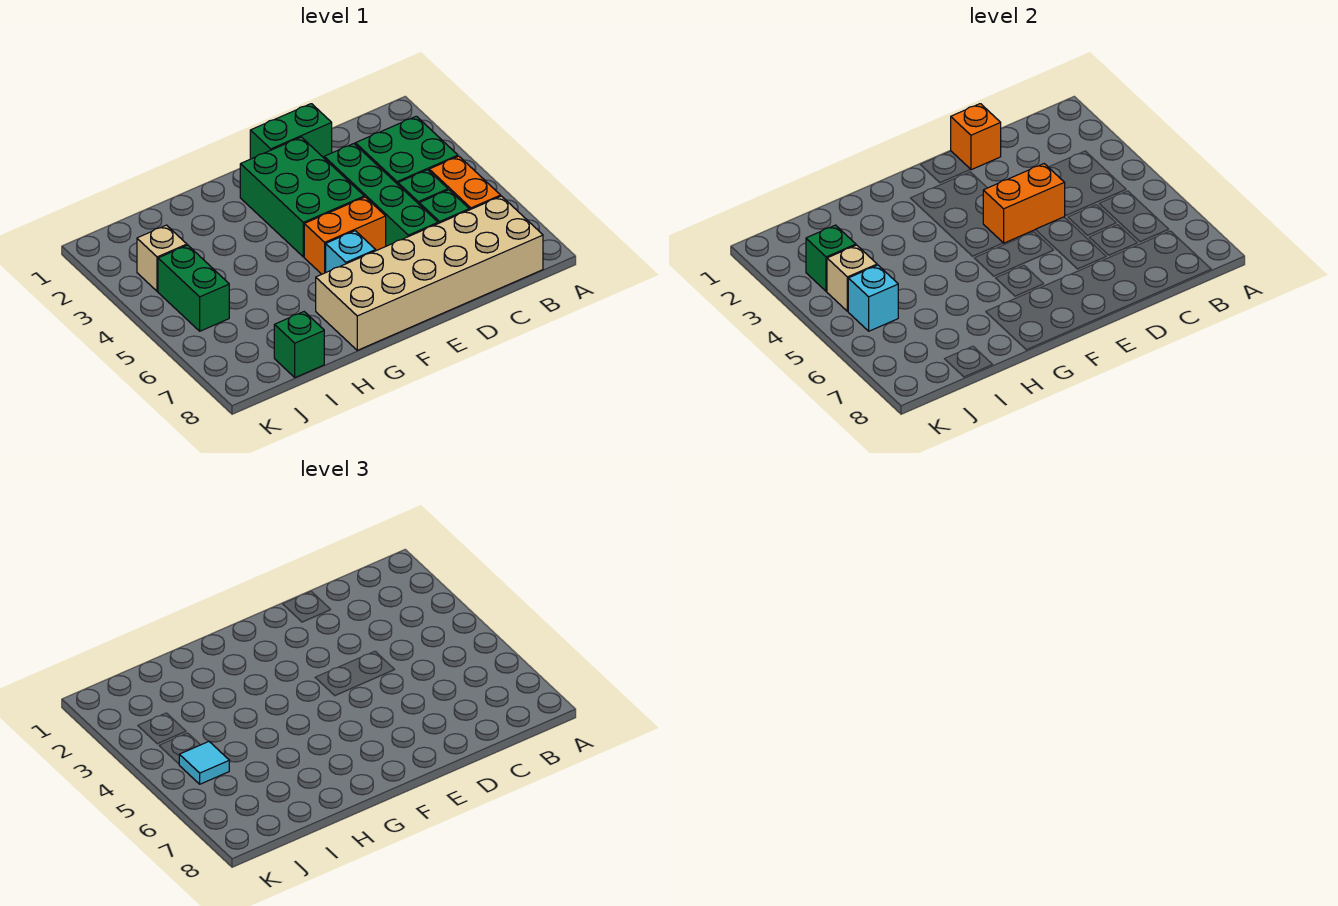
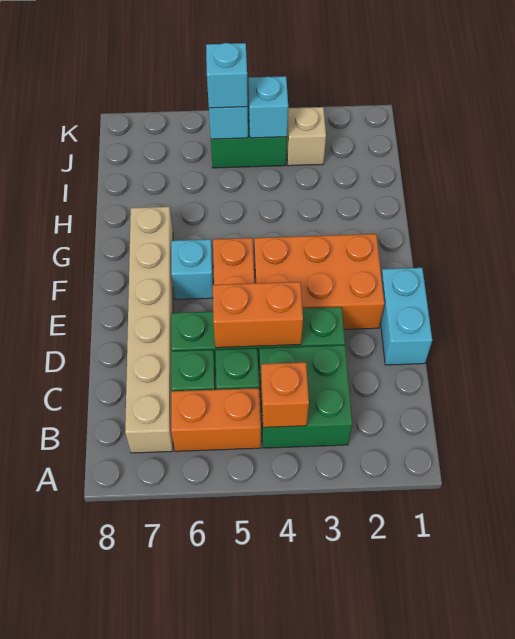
tan brick B7:G8 level 1 -> tan brick B7:G7 level 1
green brick D1:E1 level 1 -> cyan brick D1:E1 level 1
orange brick D1 level 2 -> orange brick B4 level 2
orange brick D4:E4 level 2 -> orange brick D4:D5 level 2
green brick E2:F4 level 1 -> orange brick E2:F4 level 1
green brick I8 level 1 -> none
green brick J3 level 2 -> none
tan brick J4 level 2 -> cyan brick J4 level 2
cyan tile J5 level 3 -> cyan brick J5 level 3

